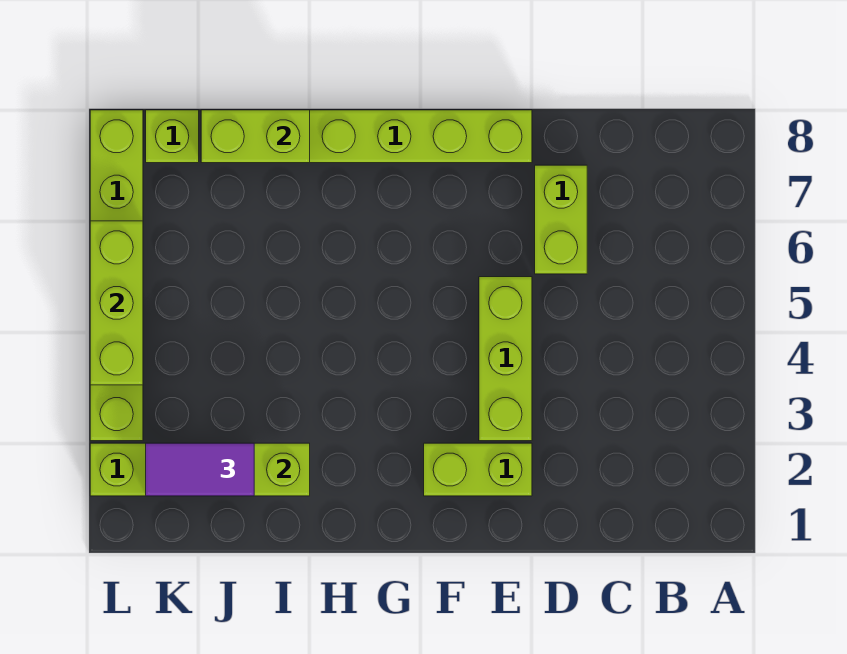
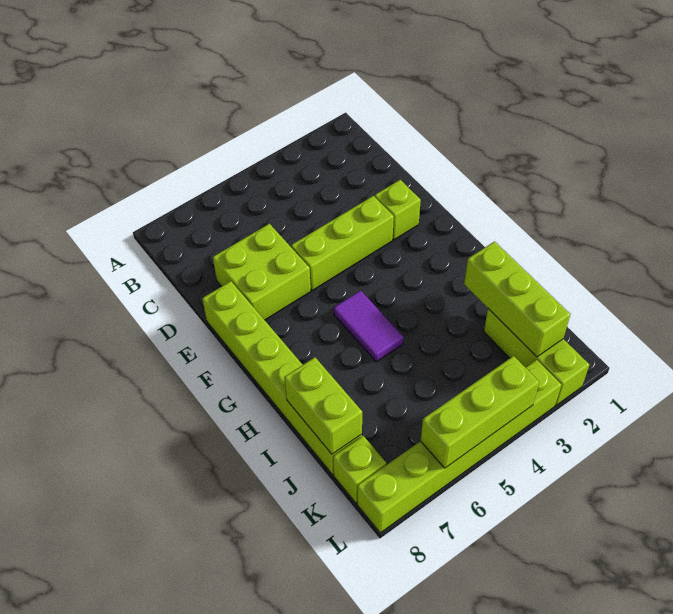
lime brick D6:D7 level 1 -> lime brick D6:E7 level 1
lime brick E2:F2 level 1 -> lime brick E2 level 1
purple tile J2:K2 level 3 -> purple tile G5:H5 level 1

